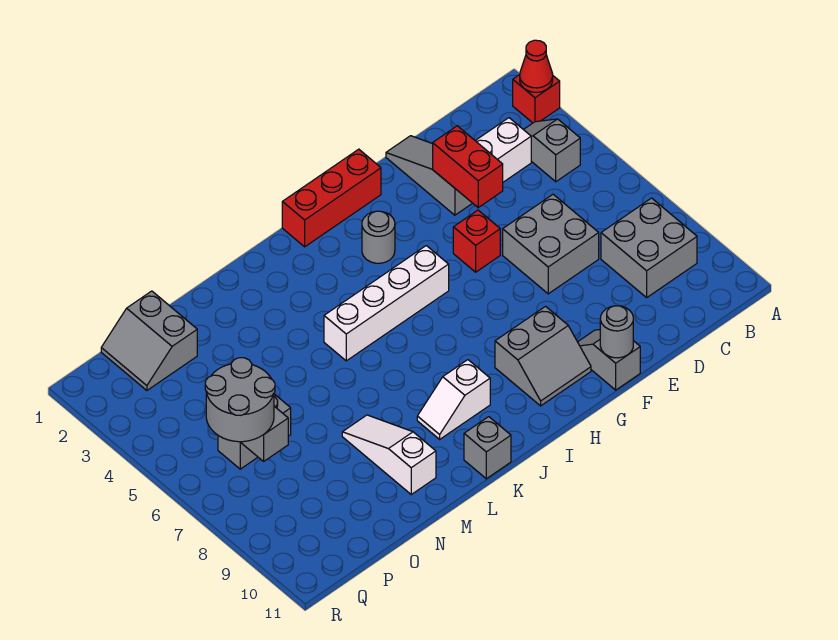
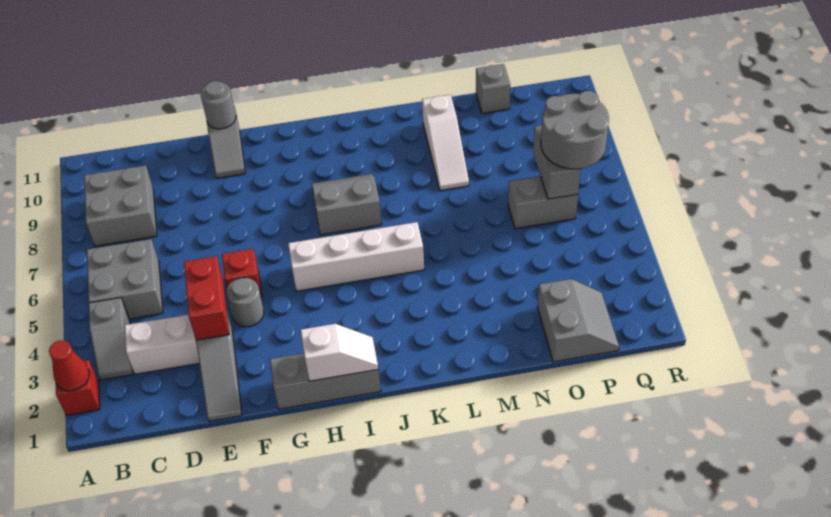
grey brick D6:E7 level 1 -> grey brick B5:C6 level 1
red brick G1:I1 level 1 -> grey brick G1:I1 level 1
grey slope G9:H10 level 1 top 9 -> grey slope I7:J8 level 1 top 7
grey round brick H3 level 1 -> grey round brick F4 level 1
white slope J9:K9 level 1 top J -> white slope H1:I1 level 2 top H
grey brick K11 level 1 -> grey brick O11 level 1

